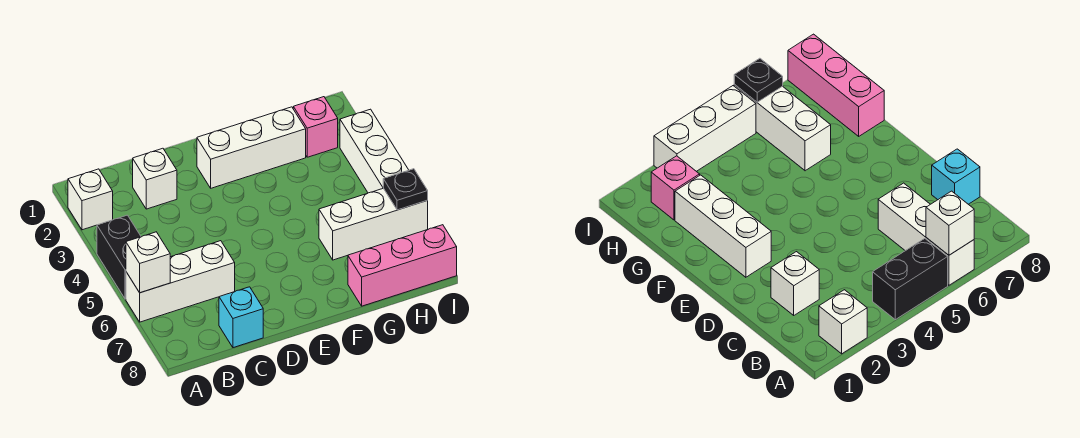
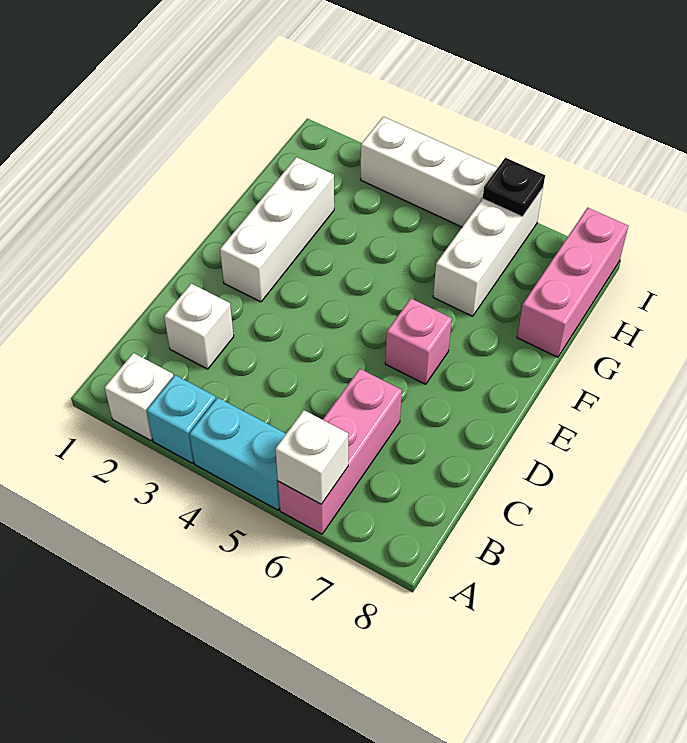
black brick A4:A5 level 1 -> cyan brick A4:A5 level 1
white brick A6:C6 level 1 -> pink brick A6:C6 level 1
cyan brick C8 level 1 -> cyan brick A3 level 1
pink brick H2 level 1 -> pink brick E6 level 1

